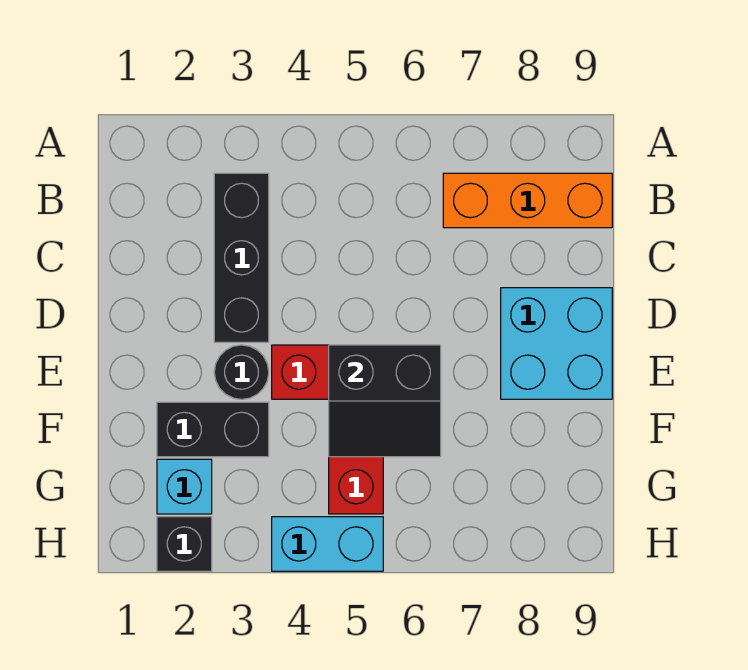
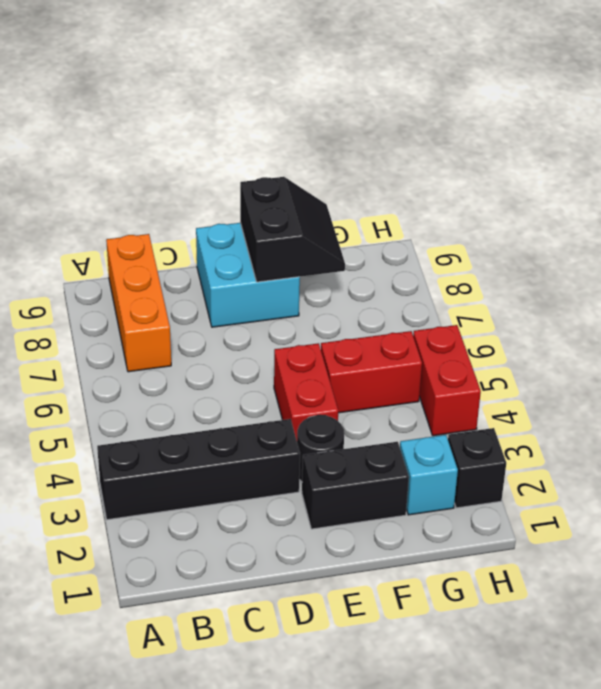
black brick B3:D3 level 1 -> black brick A3:D3 level 1
black slope E5:F6 level 2 top E -> black slope E8:F9 level 2 top E
black brick F2:F3 level 1 -> black brick E2:F2 level 1
cyan brick H4:H5 level 1 -> red brick H4:H5 level 1

